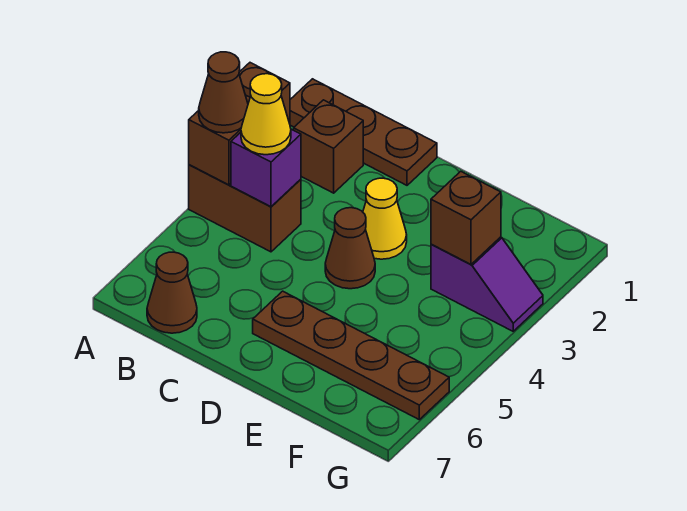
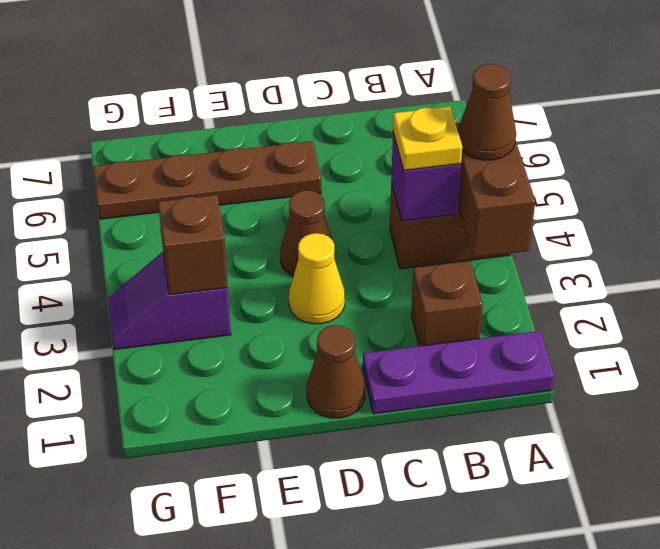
brown plate A1:C1 level 1 -> purple plate A1:C1 level 1
yellow cone B4 level 3 -> yellow plate B4 level 3
brown cone B7 level 1 -> brown cone D1 level 1

